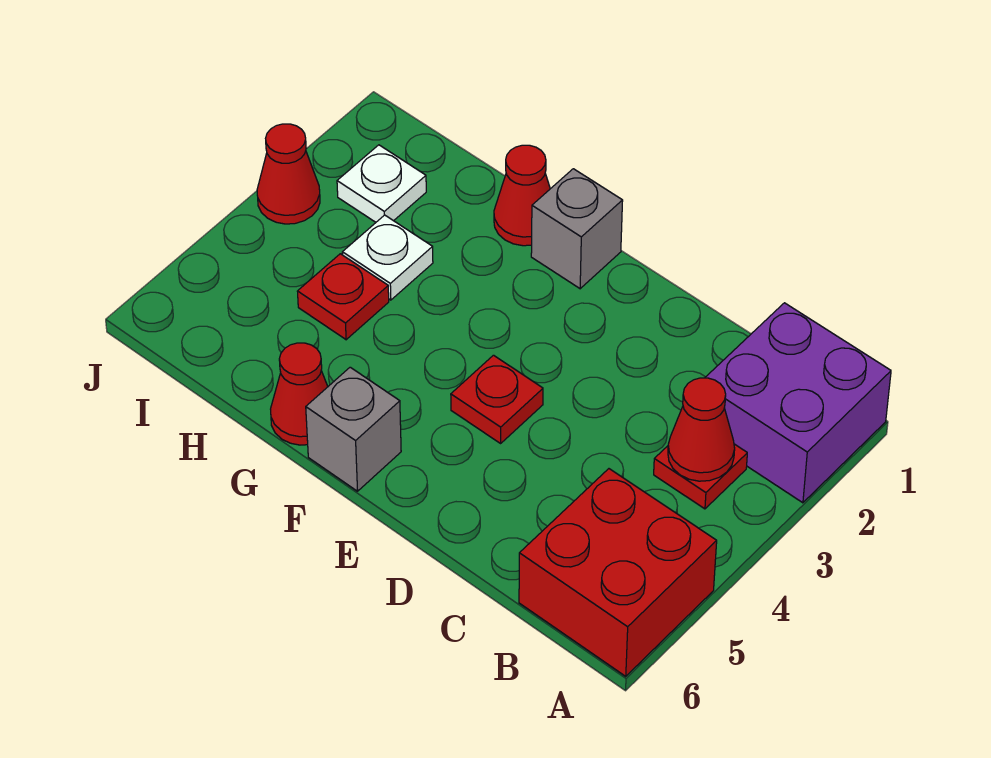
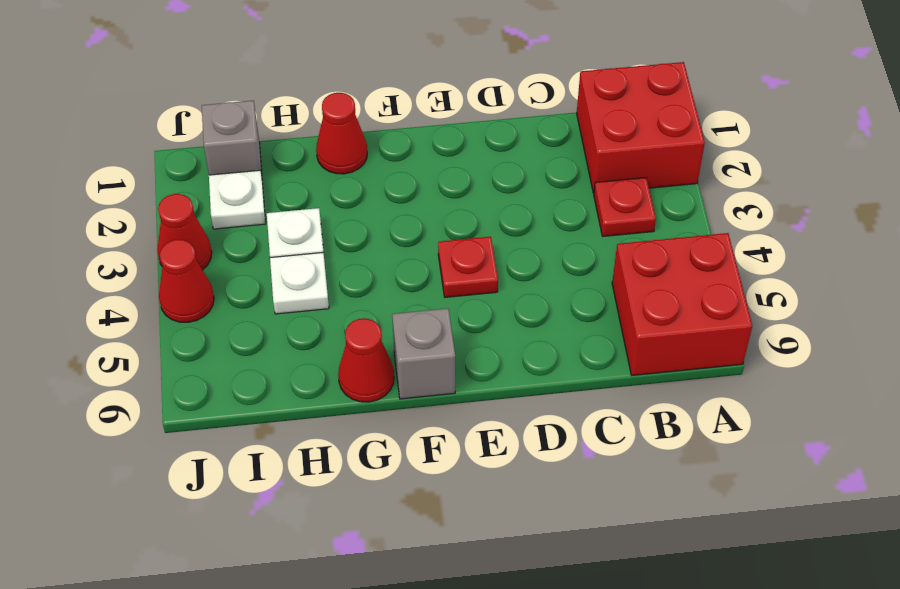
purple brick A1:B2 level 1 -> red brick A1:B2 level 1
red cone B3 level 2 -> red cone J4 level 1
grey brick F1 level 1 -> grey brick I1 level 1
red plate H4 level 1 -> white plate H4 level 1

